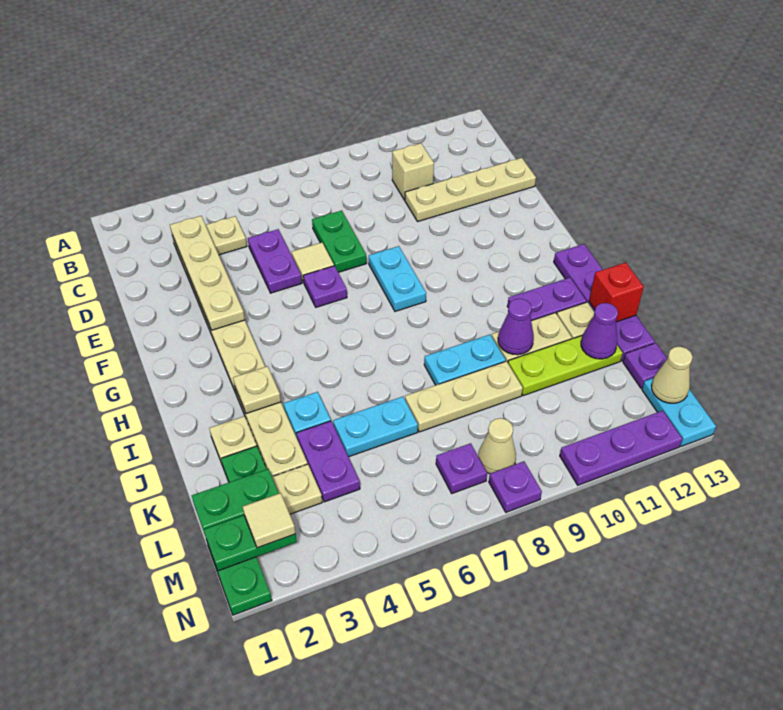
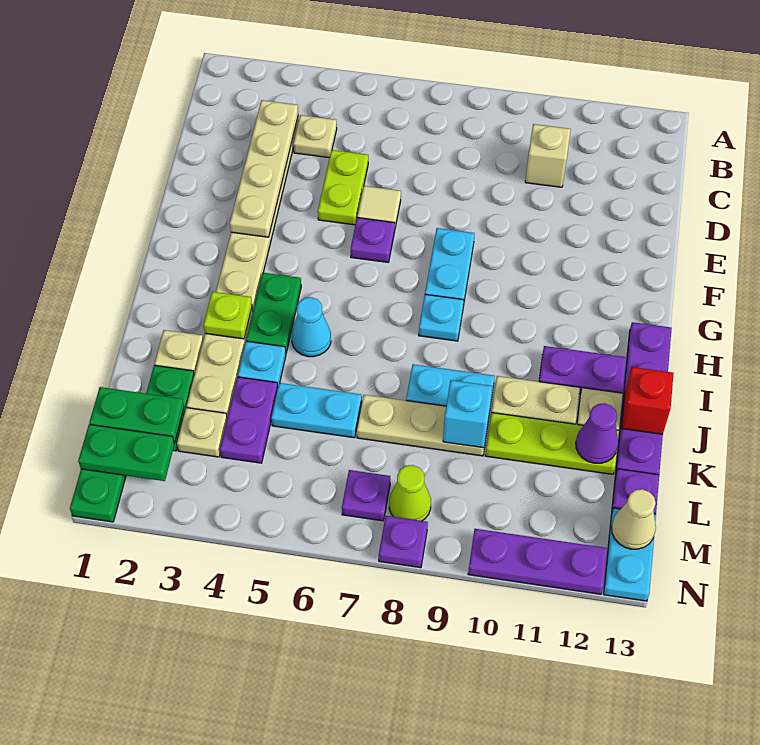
purple plate D5:E5 level 1 -> lime plate D5:E5 level 1
green plate D7:E7 level 1 -> green plate H4:I4 level 1
tan plate D10:D13 level 1 -> none
none -> cyan plate H8 level 1
tan plate I3 level 2 -> lime plate I3 level 2
none -> cyan cone I5 level 1
purple cone J10 level 2 -> none
none -> cyan brick K9 level 2
tan tile M2 level 3 -> none
tan cone M8 level 1 -> lime cone M8 level 1

